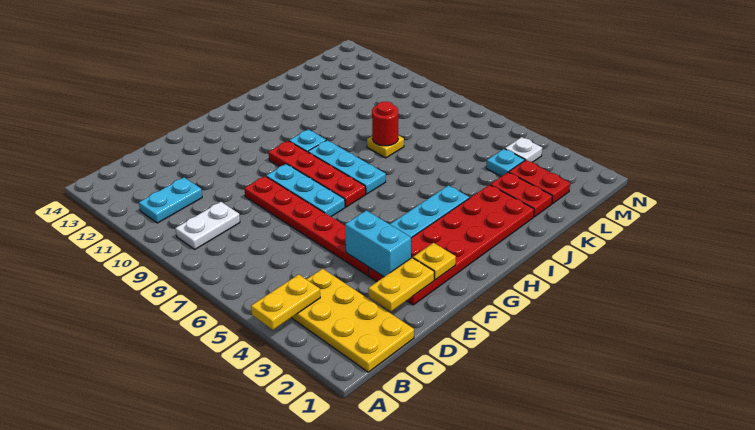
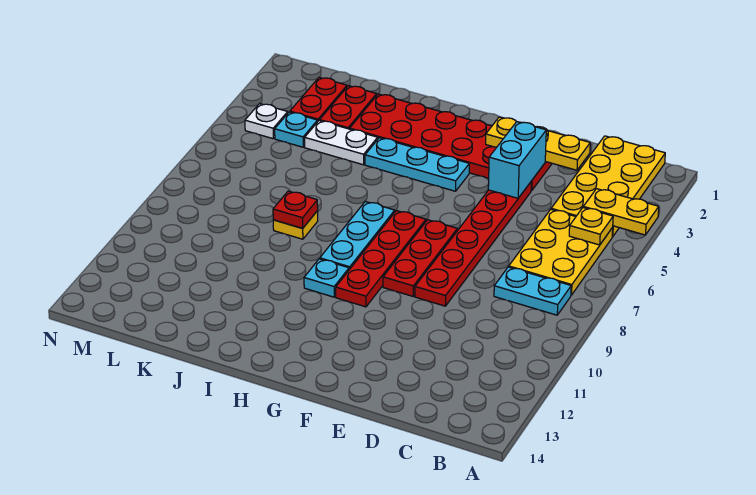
none -> yellow plate B5:C7 level 1
none -> yellow plate B5 level 2
white plate B9:C9 level 1 -> white plate J4:K4 level 1
cyan plate B11:C11 level 1 -> cyan plate B8:C8 level 1
cyan plate F7:F9 level 1 -> red plate F7:F9 level 1
red round brick J8 level 2 -> red plate J8 level 2

